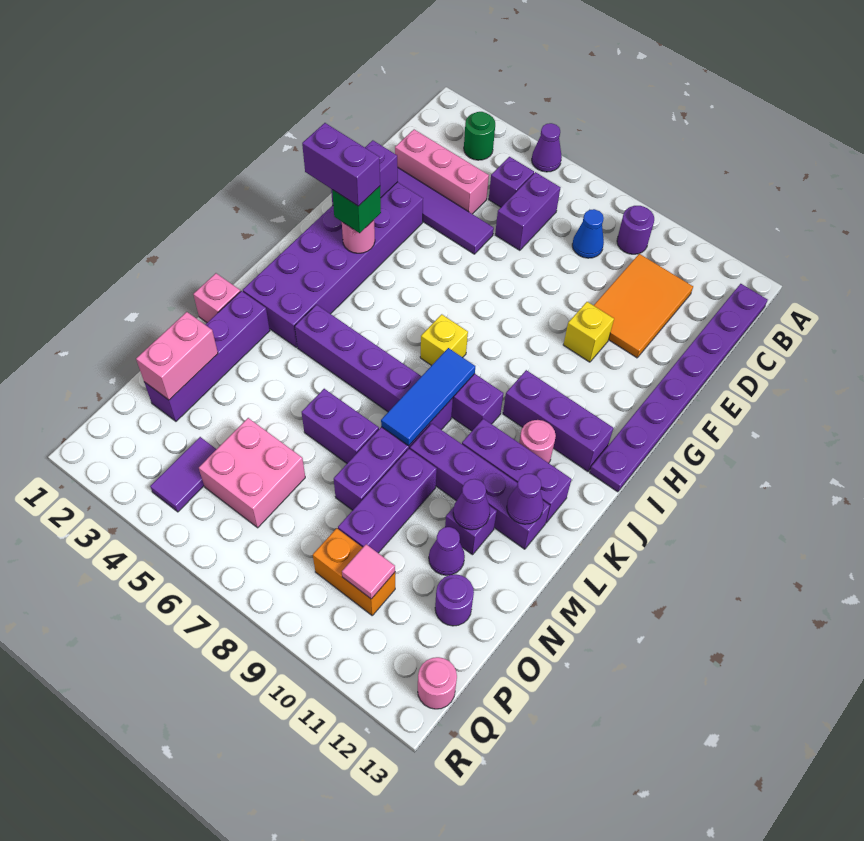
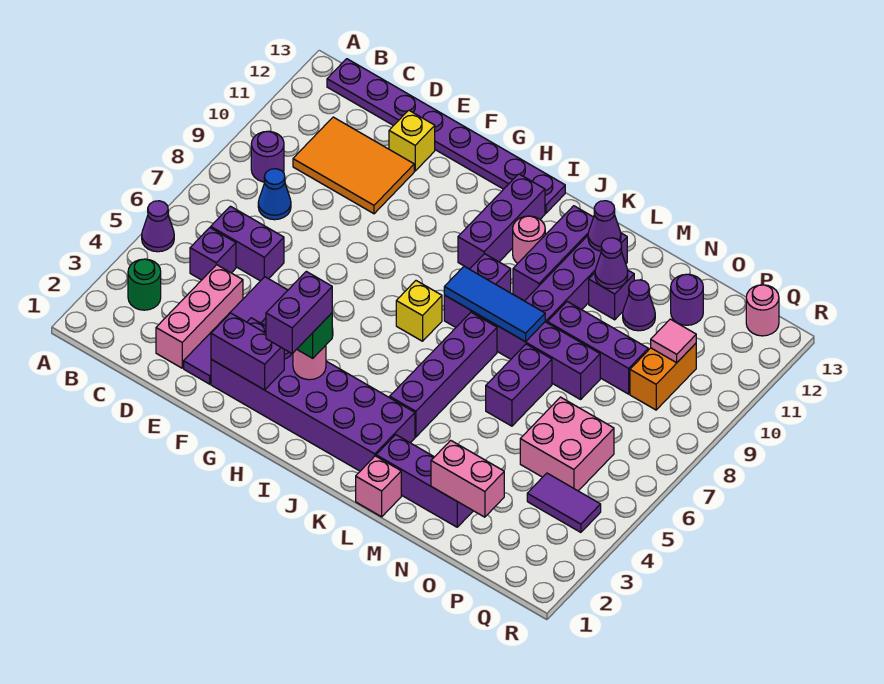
yellow brick F10 level 1 -> yellow brick E12 level 1
purple brick L2:O2 level 1 -> purple brick L2:N2 level 1

